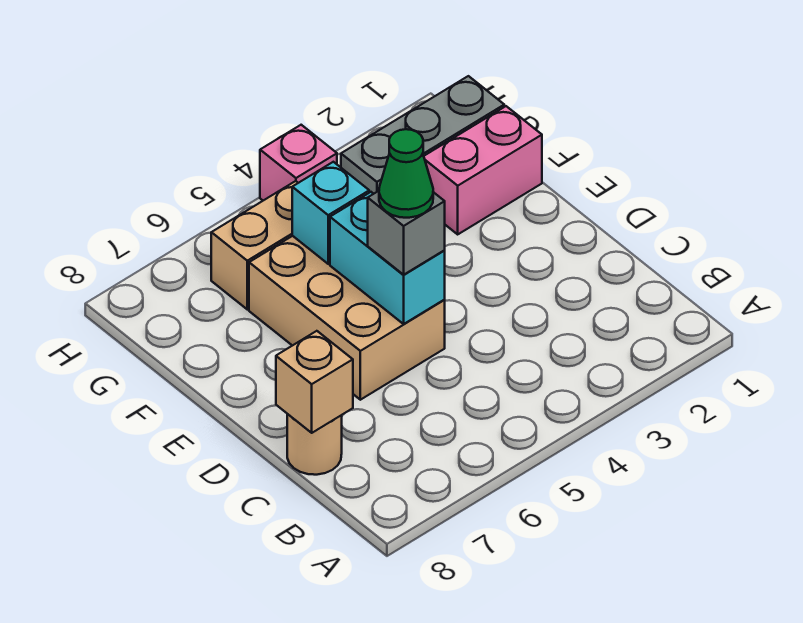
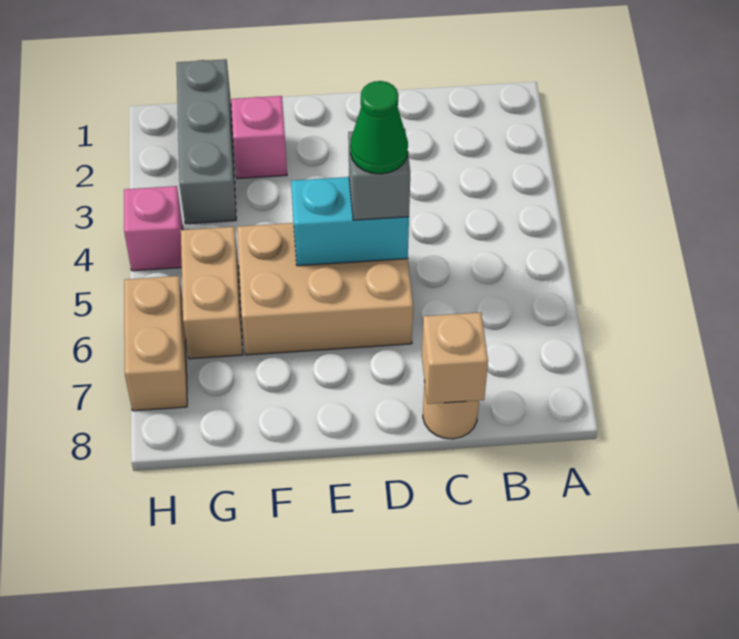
pink brick F1:F2 level 1 -> pink brick F2 level 1
cyan brick F5 level 2 -> none
none -> tan brick H6:H7 level 1

